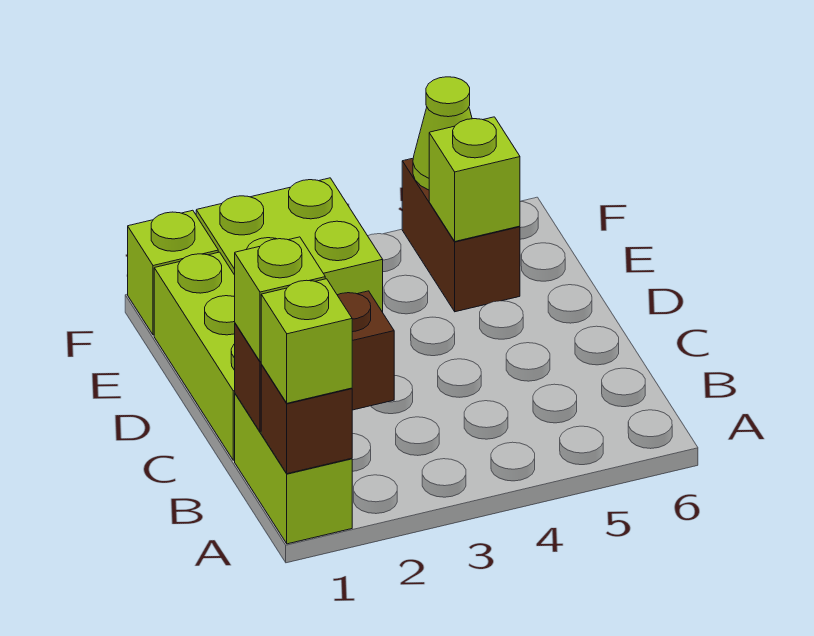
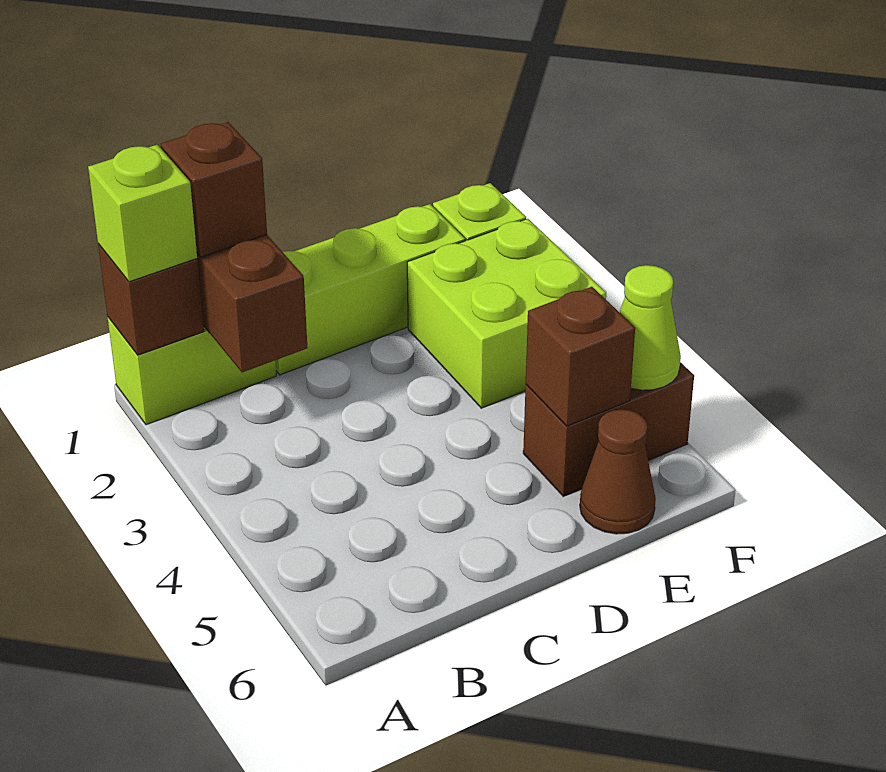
lime brick B1 level 3 -> brown brick B1 level 3
lime brick E5 level 2 -> brown brick E5 level 2
none -> brown cone E6 level 1

